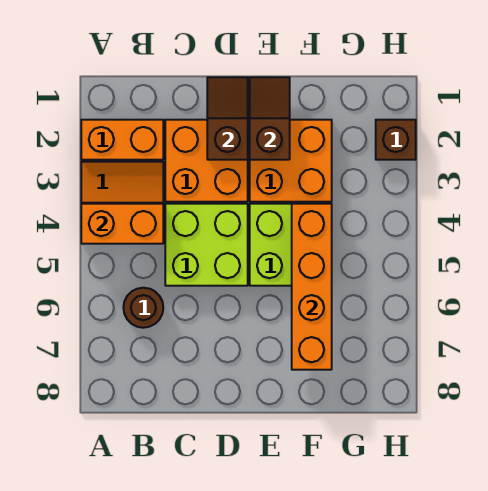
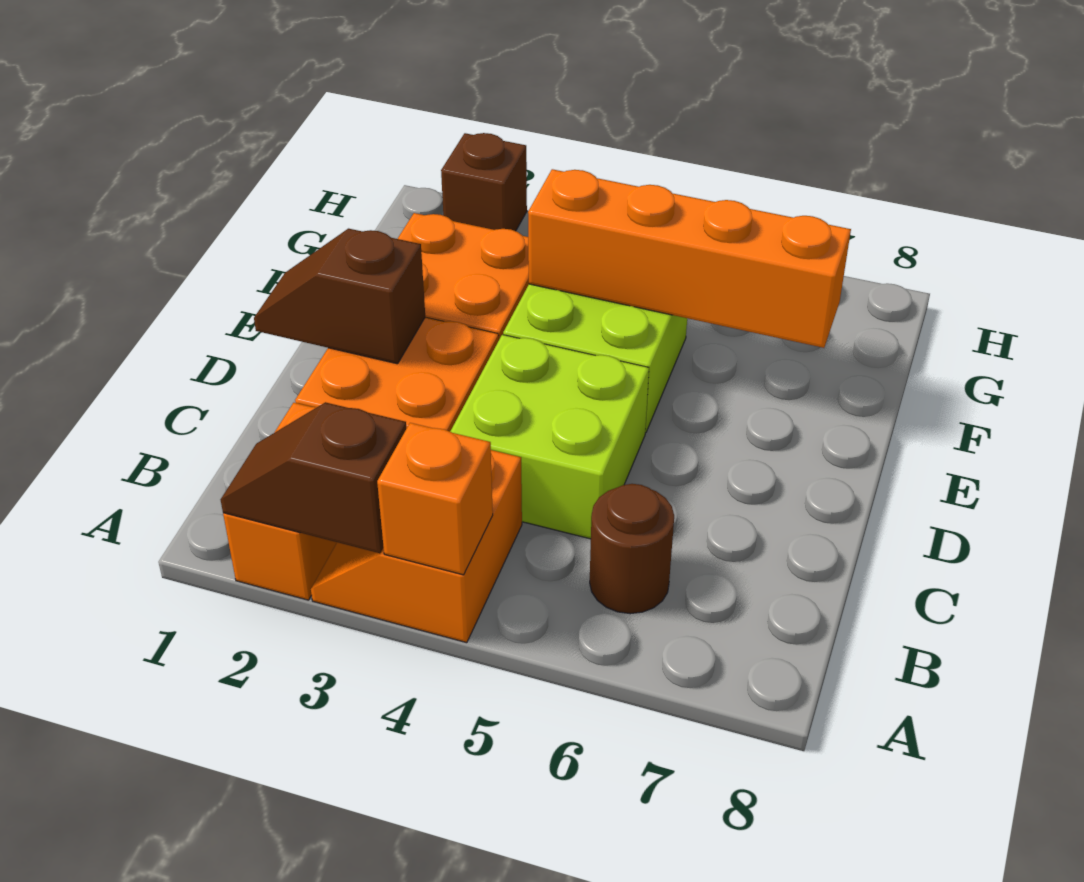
orange brick A4:B4 level 2 -> orange brick A4 level 2
brown slope E1:E2 level 2 top 2 -> brown slope A2:A3 level 2 top 3

